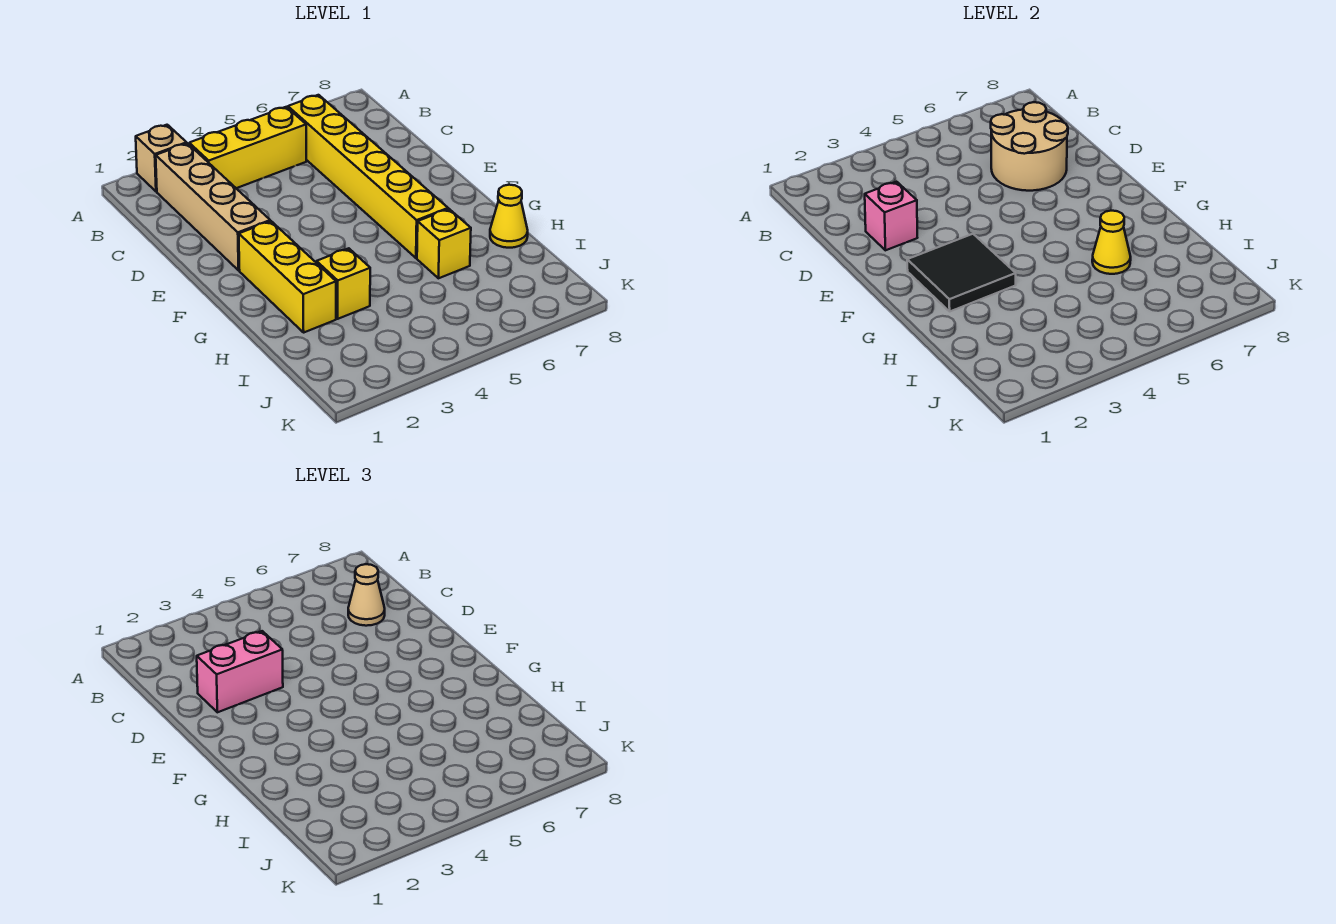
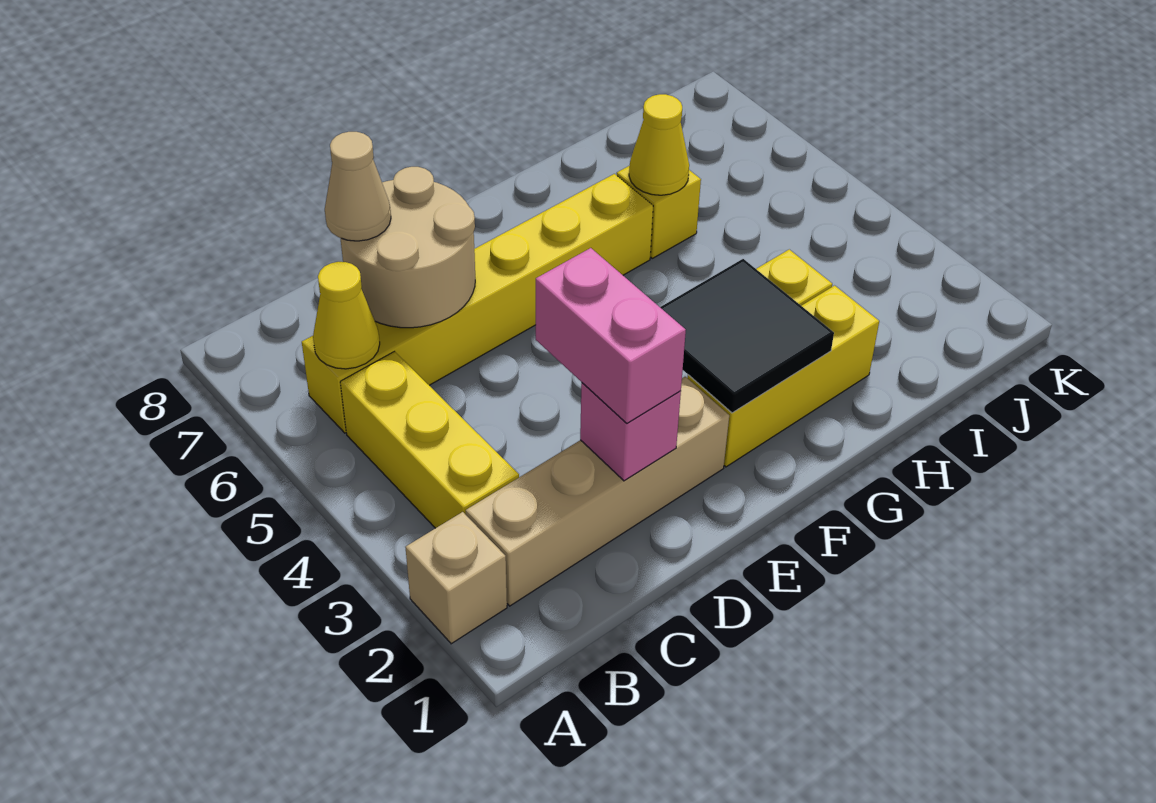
yellow cone H8 level 1 -> yellow cone B6 level 2

